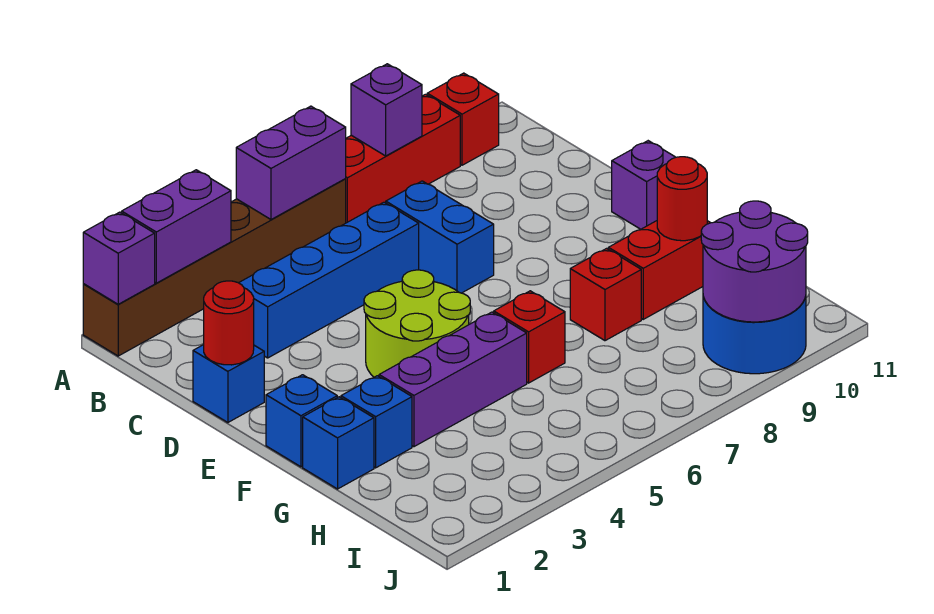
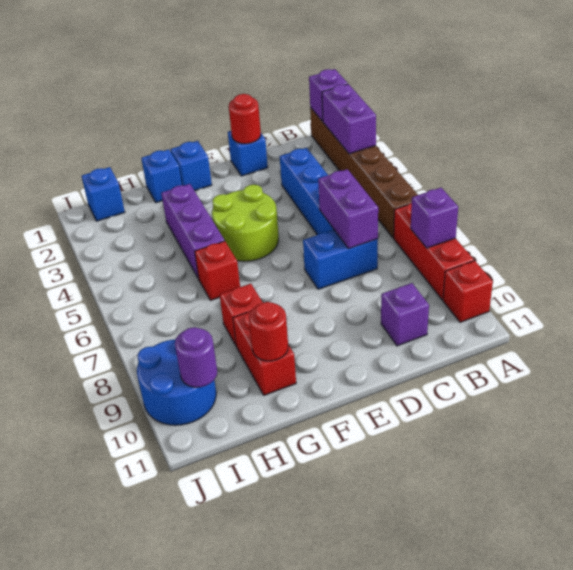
purple brick A5:A6 level 2 -> purple brick C6:C7 level 2
purple brick E11 level 1 -> purple brick C10 level 1
blue brick G2 level 1 -> blue brick I1 level 1
purple round brick I9:J10 level 2 -> purple round brick I10 level 2

